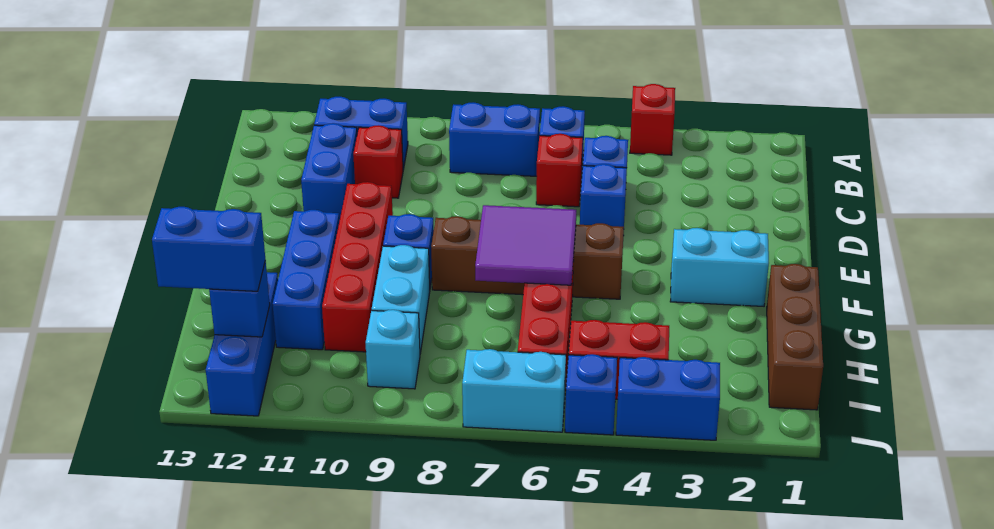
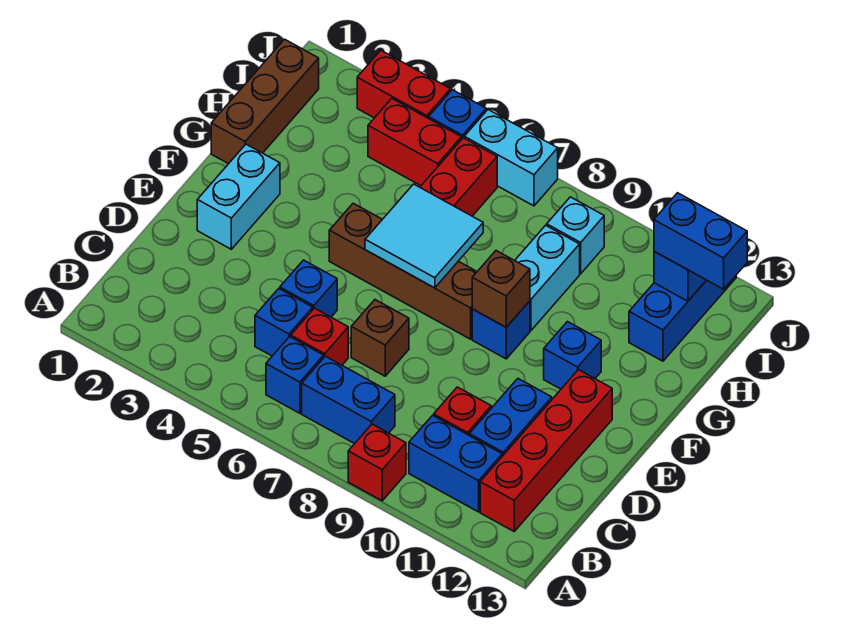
red brick A4 level 1 -> red brick A9 level 1
none -> brown brick D7 level 1
red brick E10:H10 level 1 -> red brick B12:E12 level 1
cyan brick F2:F3 level 1 -> cyan brick E2:F2 level 1
purple tile F6:G7 level 2 -> cyan tile F6:G7 level 2
none -> brown brick F9 level 2
blue brick F11:H11 level 1 -> blue brick F11 level 1
blue brick J3:J4 level 1 -> red brick J3:J4 level 1

